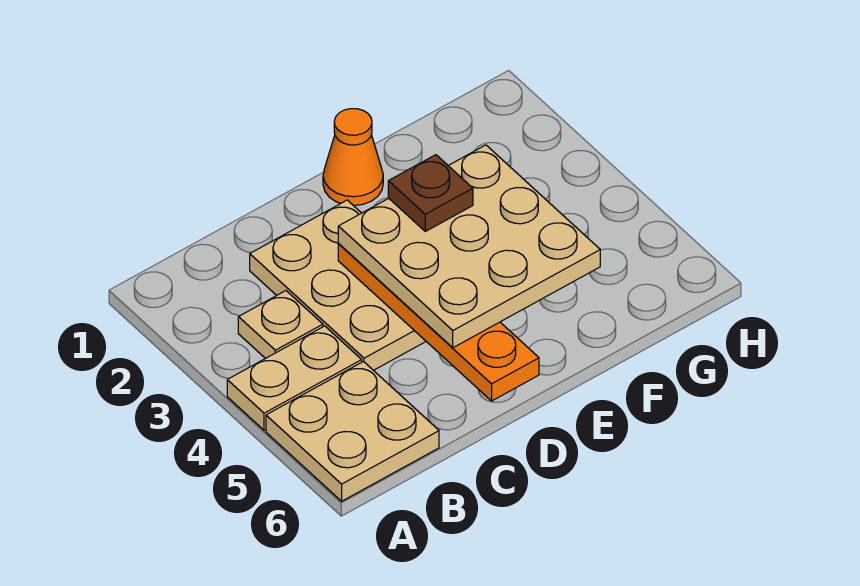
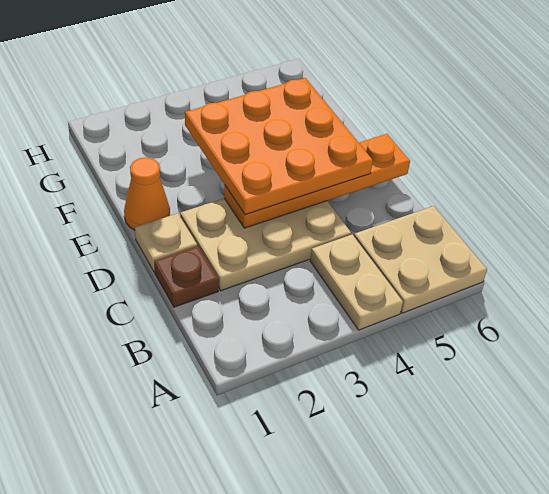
tan plate B3 level 1 -> tan plate D1 level 1
tan plate D3:F5 level 3 -> orange plate D3:F5 level 3
brown plate E3 level 4 -> brown plate C1 level 1

